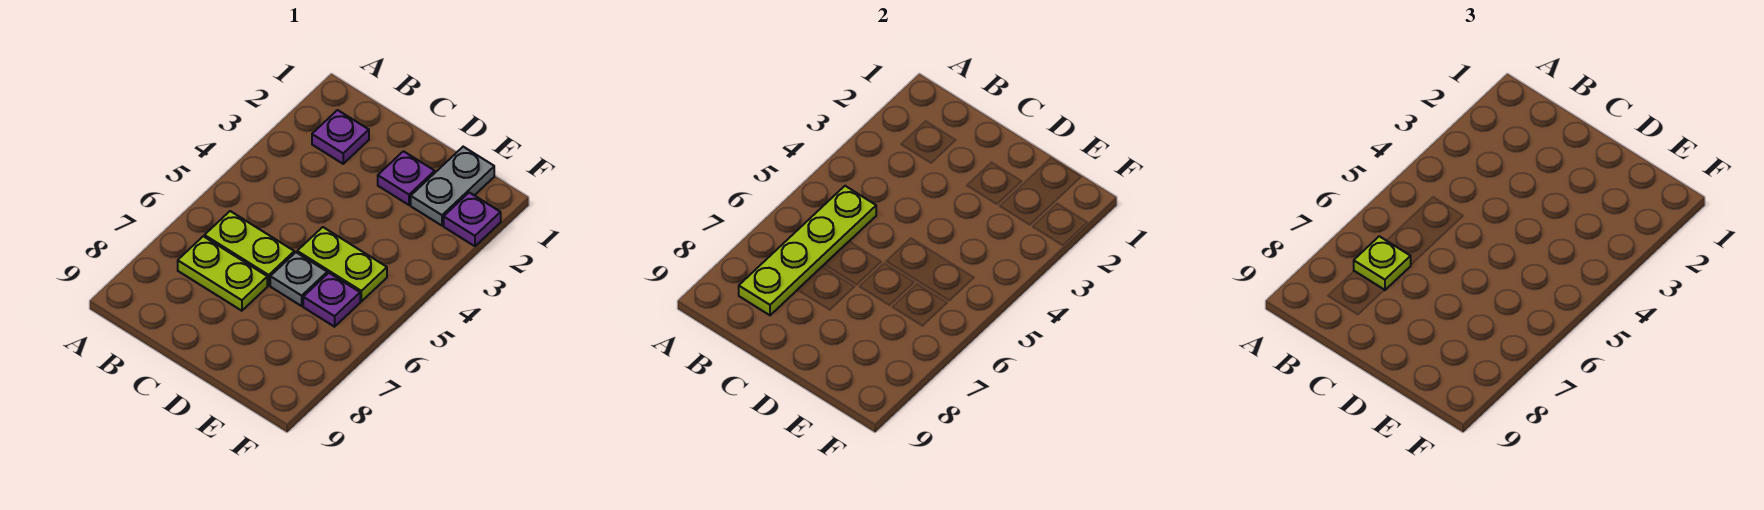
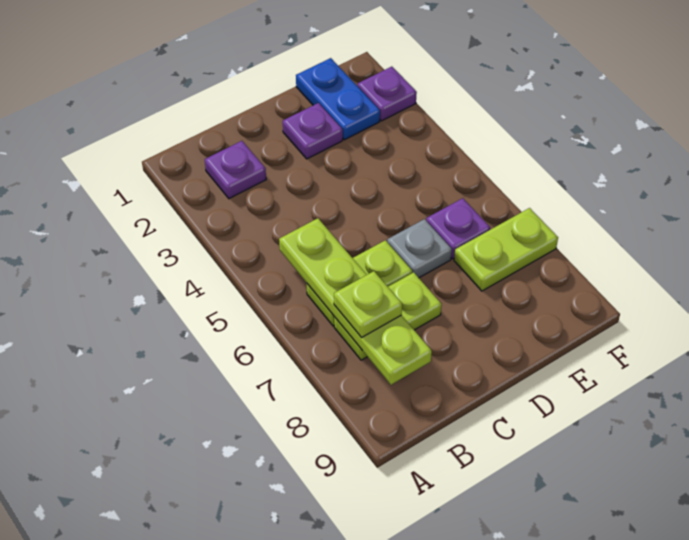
lime plate D5:E5 level 1 -> lime plate E7:F7 level 1
grey plate E1:E2 level 1 -> blue plate E1:E2 level 1

